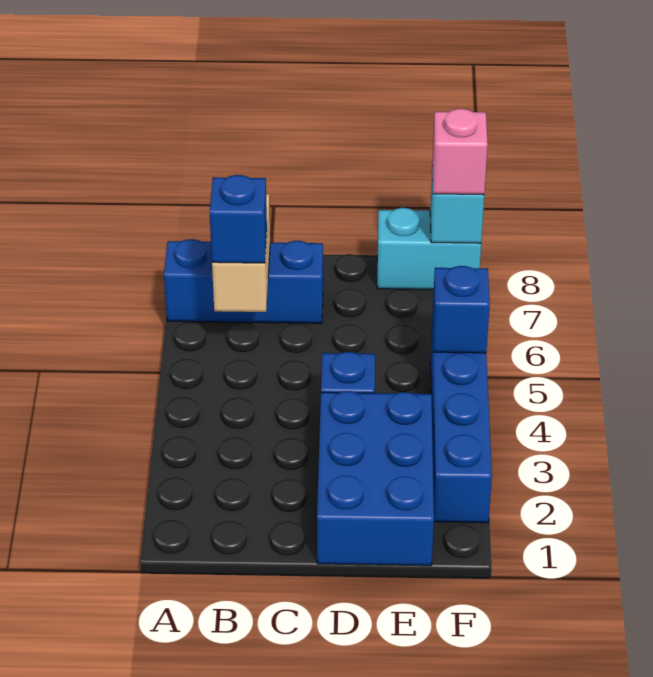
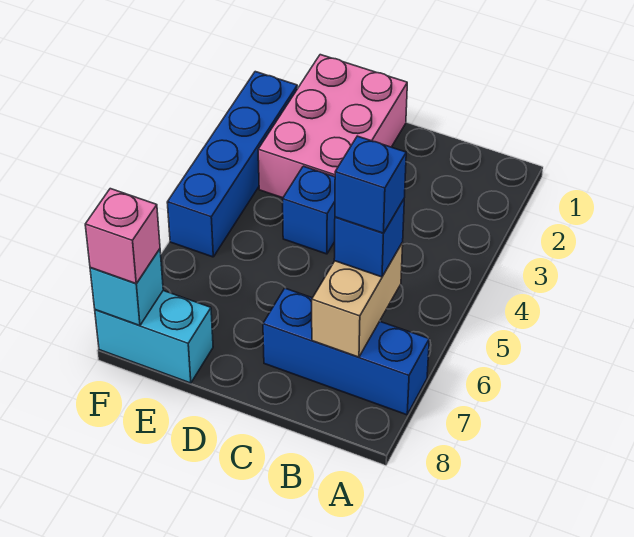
blue brick D1:E3 level 1 -> pink brick D1:E3 level 1
blue brick F5 level 2 -> blue brick B6 level 4

